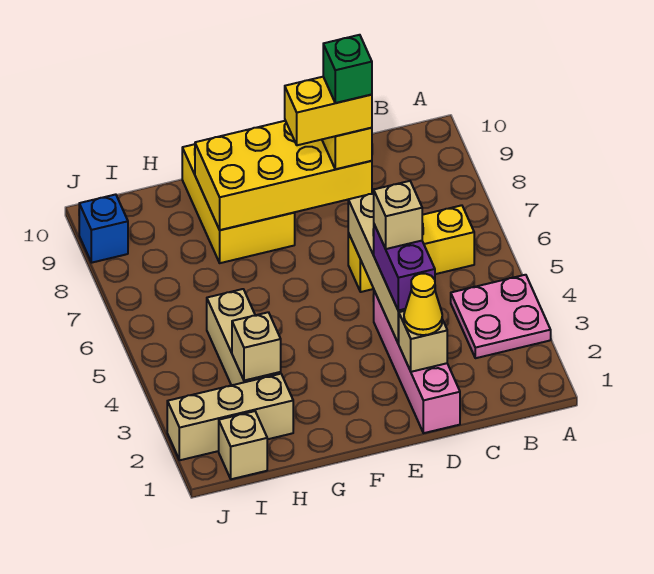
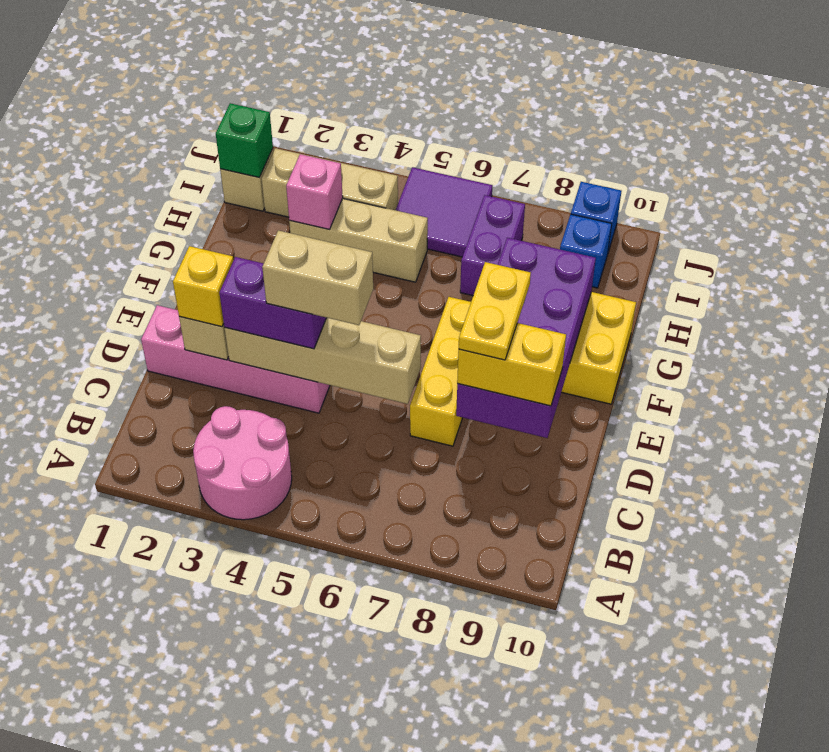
pink plate A3:B4 level 1 -> pink round brick A3:B4 level 1
yellow brick B6:D6 level 1 -> yellow brick D7:F7 level 1
yellow cone D2 level 3 -> yellow brick D2 level 3
tan brick D4 level 4 -> tan brick D4:D5 level 4
yellow brick D8:G9 level 2 -> purple brick D8:G9 level 2
yellow brick D8:E8 level 4 -> yellow plate D8:E8 level 4
green brick D8 level 5 -> green brick I1 level 2
tan brick H2:J2 level 1 -> tan brick I2:I4 level 1
tan brick H3 level 2 -> pink brick H3 level 2
none -> purple brick H7:I7 level 1
none -> purple tile I5:J6 level 1
none -> blue brick I9 level 1

